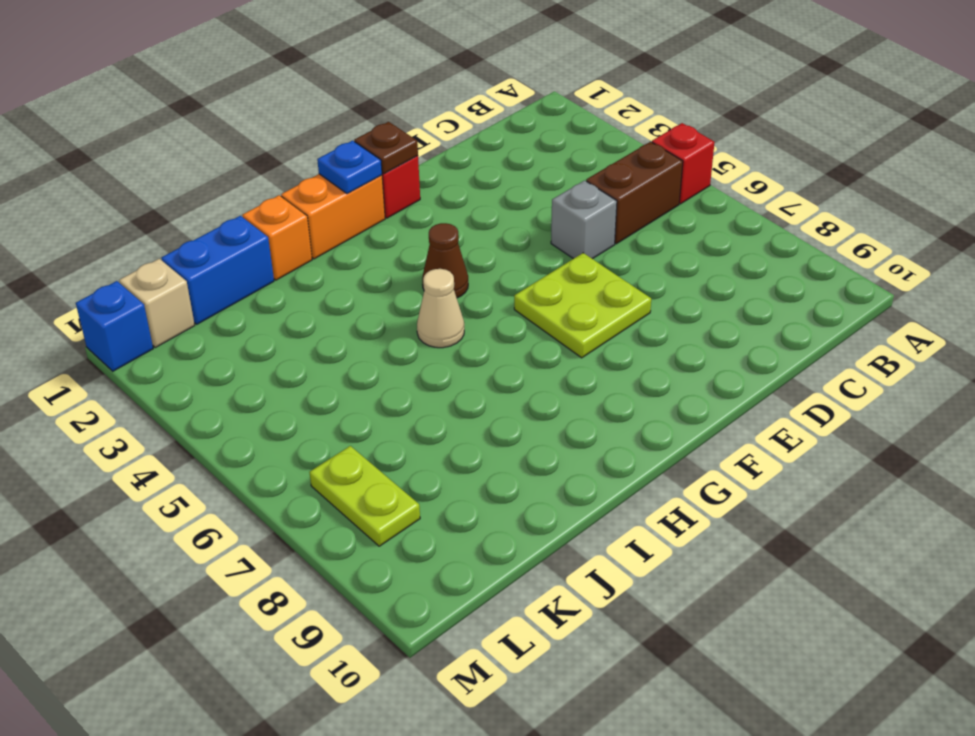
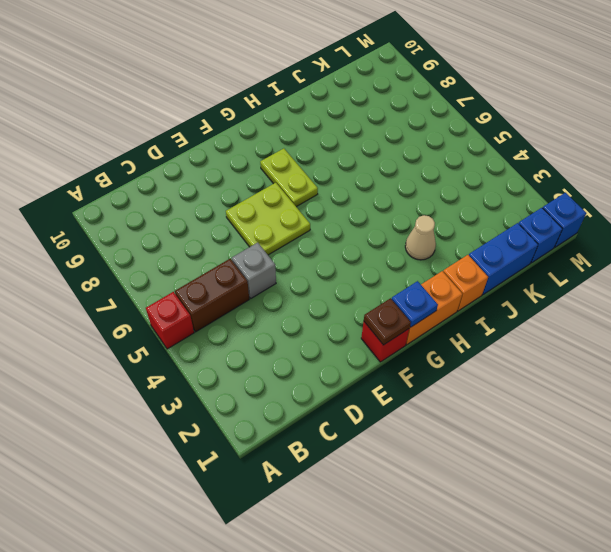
brown cone G4 level 1 -> none
tan cone H5 level 1 -> tan cone I3 level 1
tan brick L1 level 1 -> blue brick L1 level 1
lime plate L7:L8 level 1 -> lime plate G7:G8 level 1

